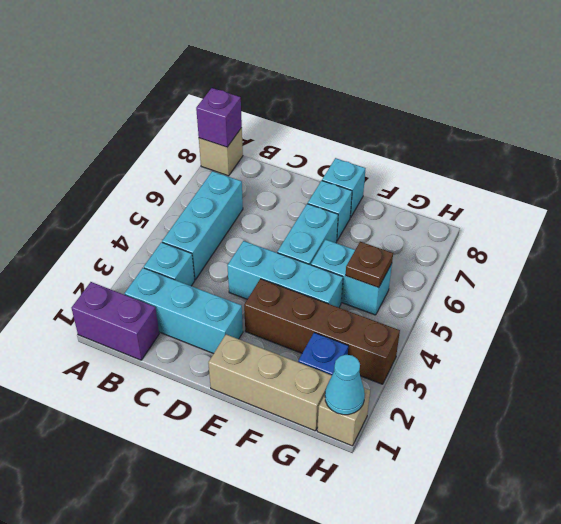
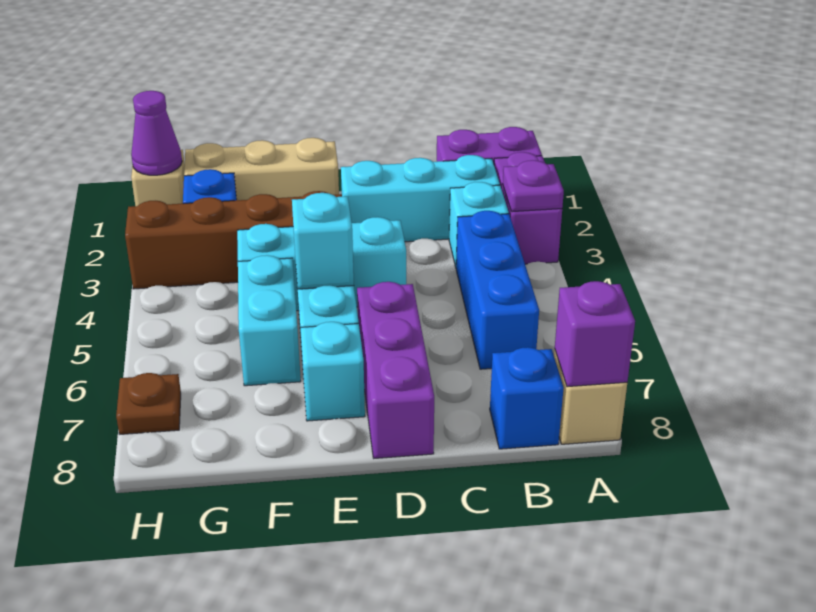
none -> purple brick A2:A3 level 1
none -> purple plate A3 level 2
cyan brick B4:B6 level 1 -> blue brick B4:B6 level 1
none -> blue brick B8 level 1
none -> purple brick D6:D8 level 1
cyan brick E8 level 1 -> cyan brick E5 level 2
cyan brick F5:G5 level 1 -> cyan brick F5:F6 level 1
brown plate G5 level 2 -> brown plate H7 level 1
cyan cone H1 level 2 -> purple cone H1 level 2

